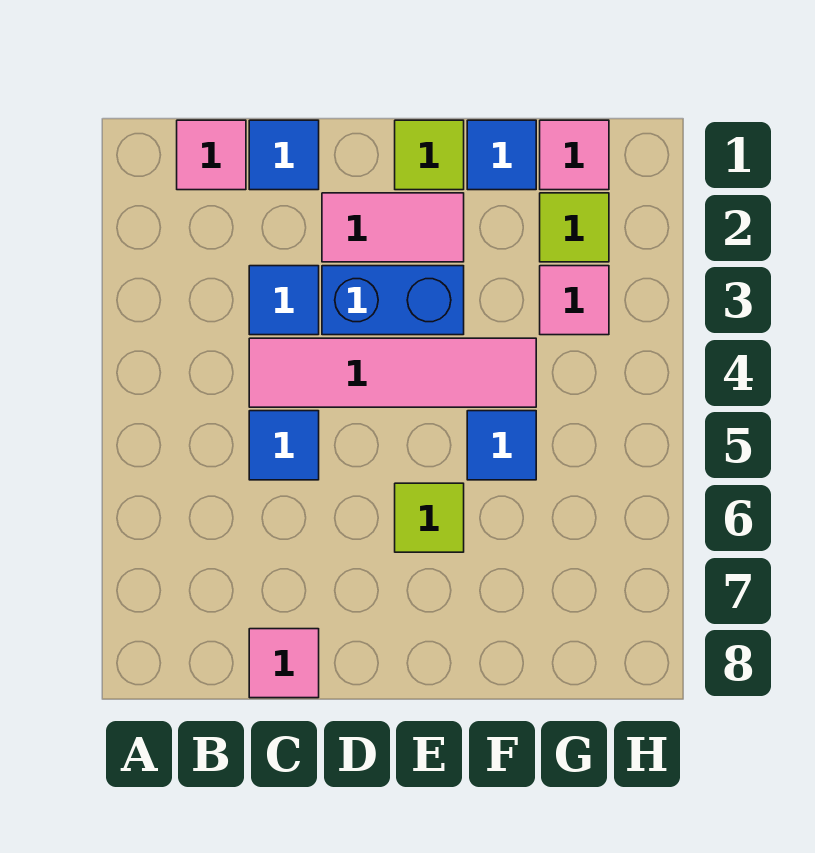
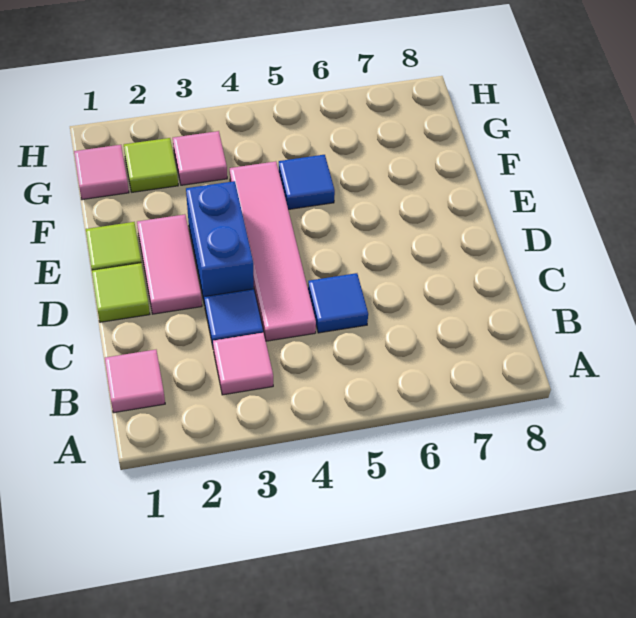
blue tile C1 level 1 -> none
pink tile C8 level 1 -> pink tile B3 level 1
lime tile E6 level 1 -> lime tile D1 level 1
blue tile F1 level 1 -> none

